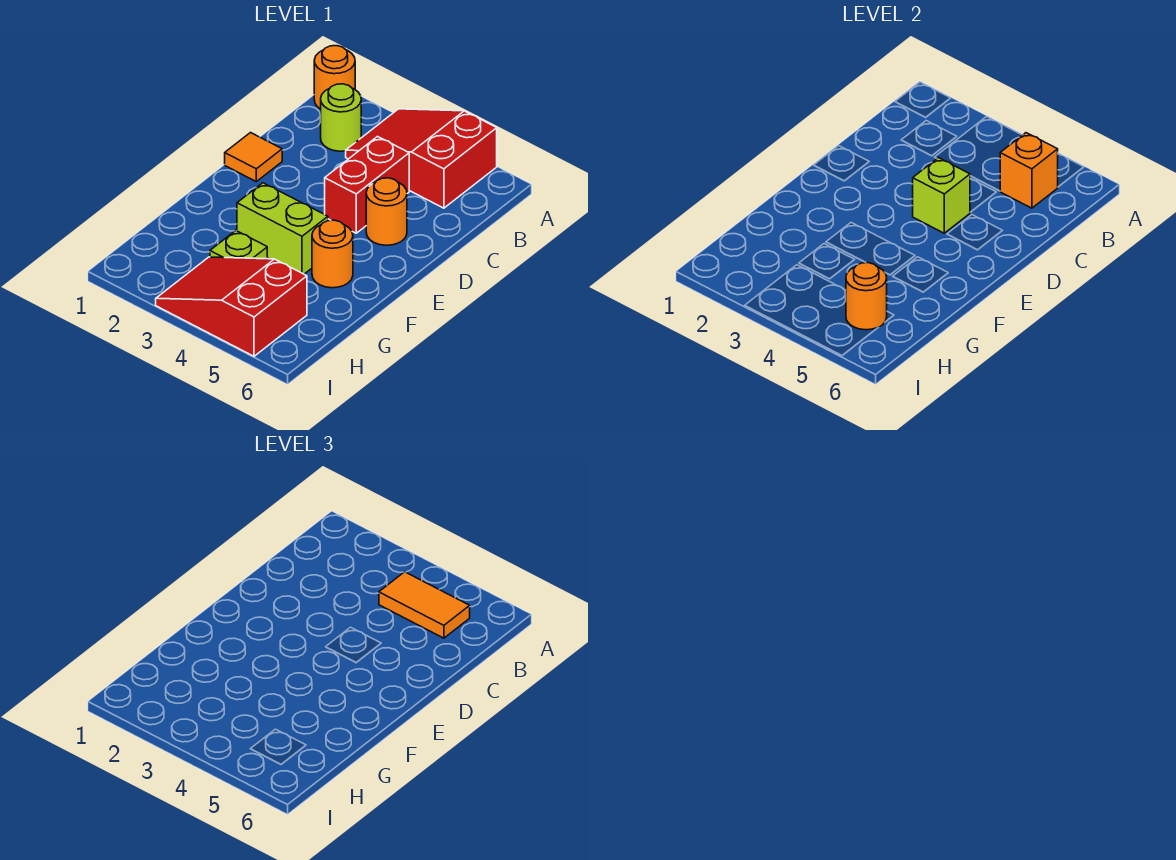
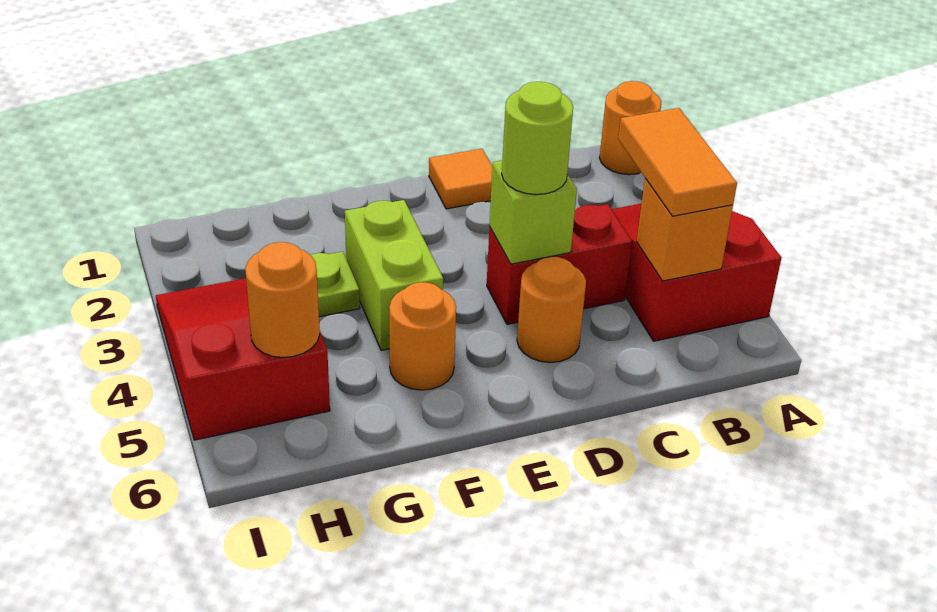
lime round brick B2 level 1 -> lime round brick D4 level 3

